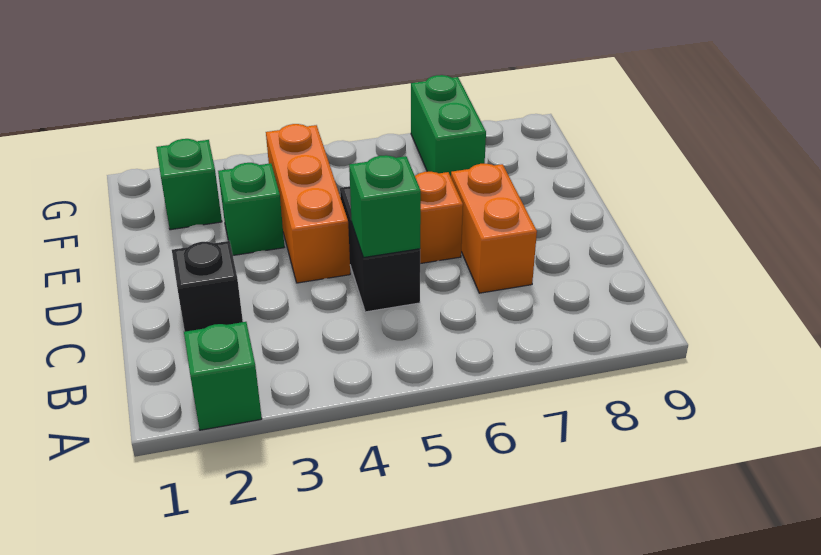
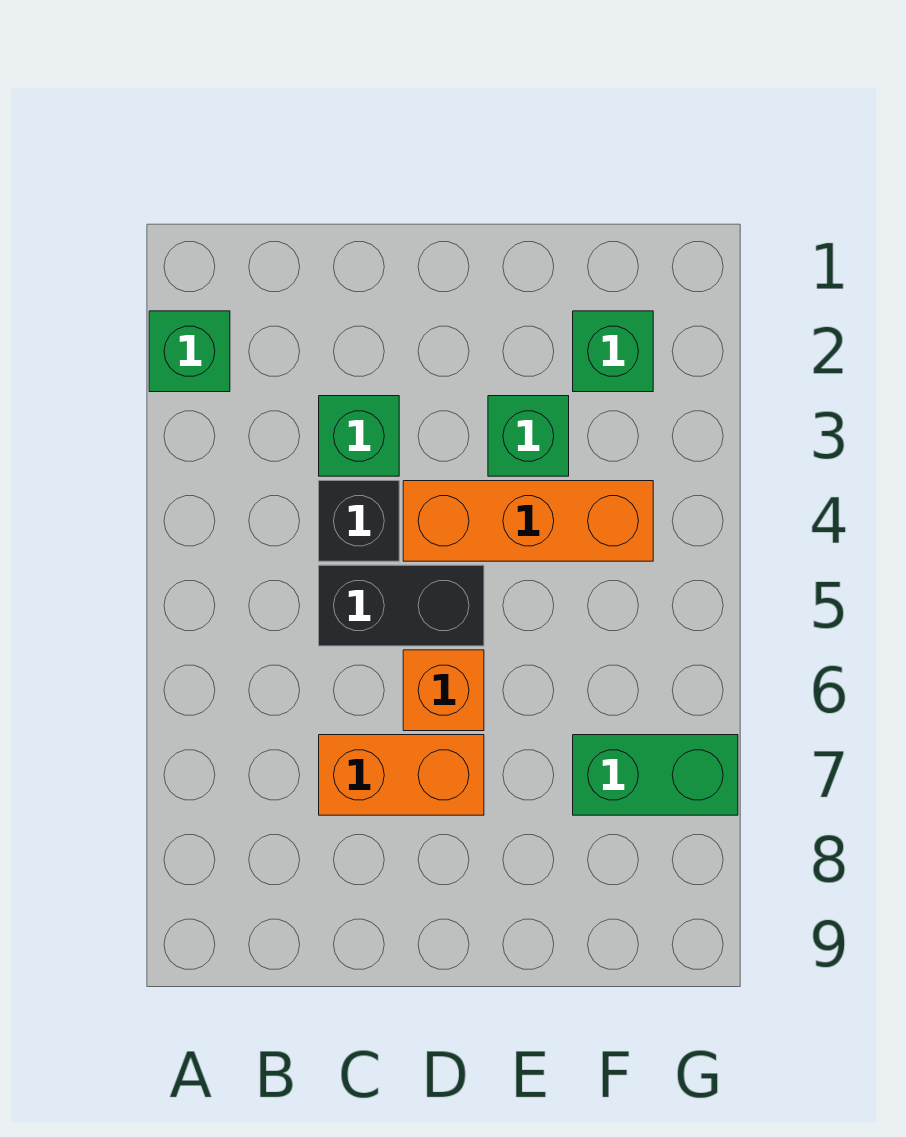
black brick C2 level 1 -> black brick C4 level 1
green brick C5 level 2 -> green brick C3 level 1

